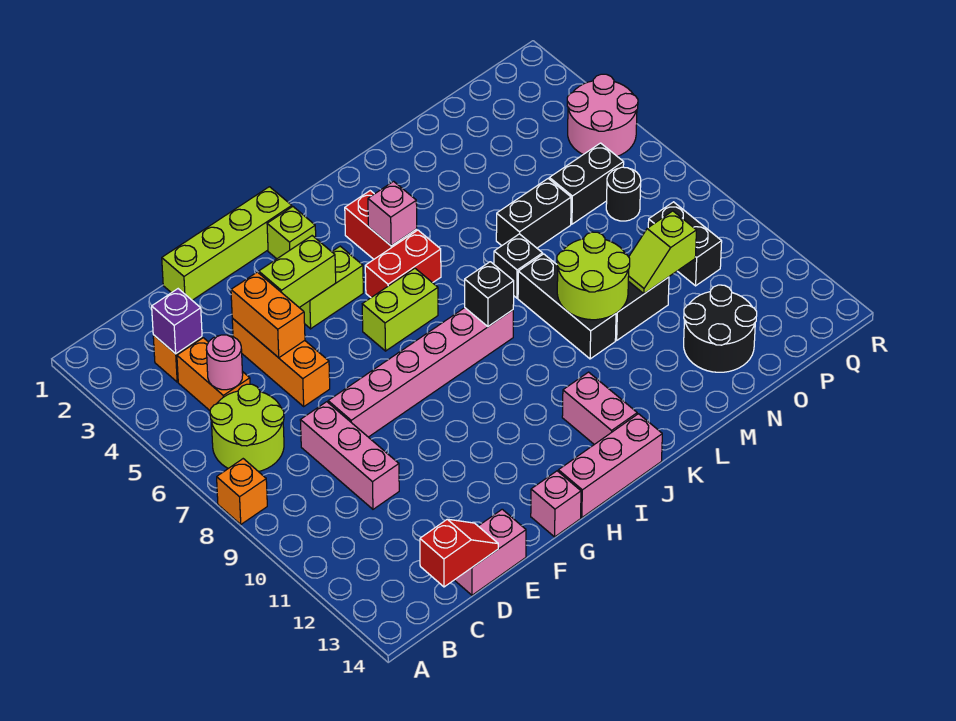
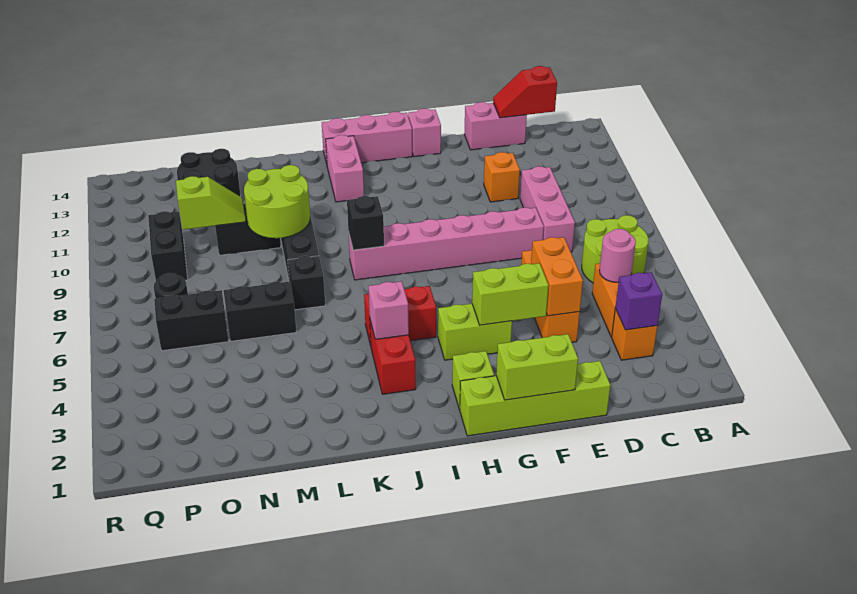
orange brick A8 level 1 -> orange brick E11 level 1
lime brick H6:I6 level 1 -> lime brick F1:G1 level 2
pink round brick Q4:R5 level 1 -> none

